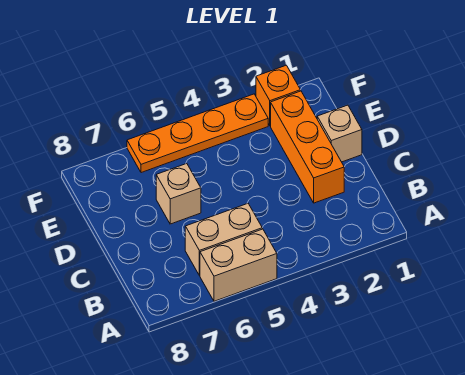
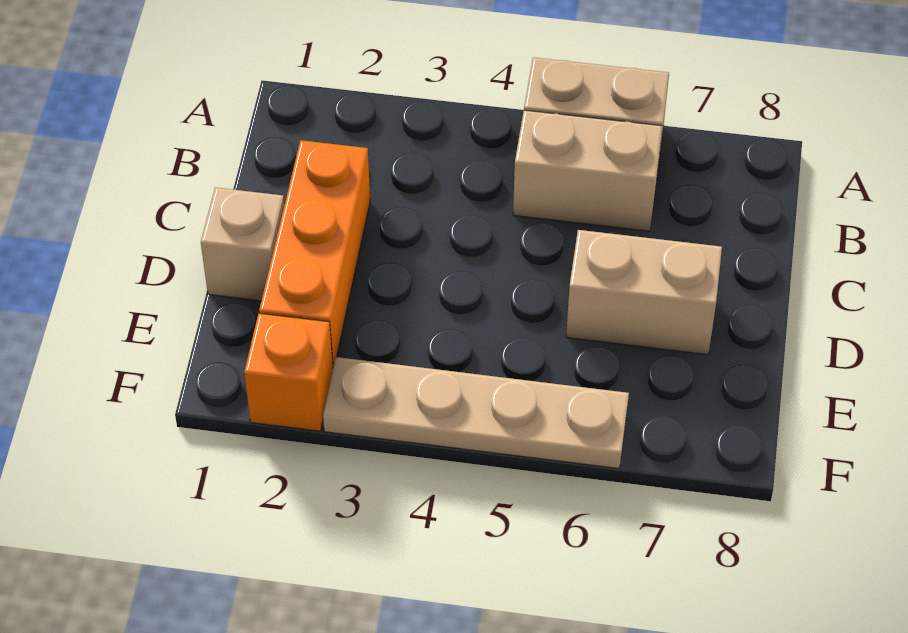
tan brick D6 level 1 -> tan brick D6:D7 level 1
orange plate F3:F6 level 1 -> tan plate F3:F6 level 1

